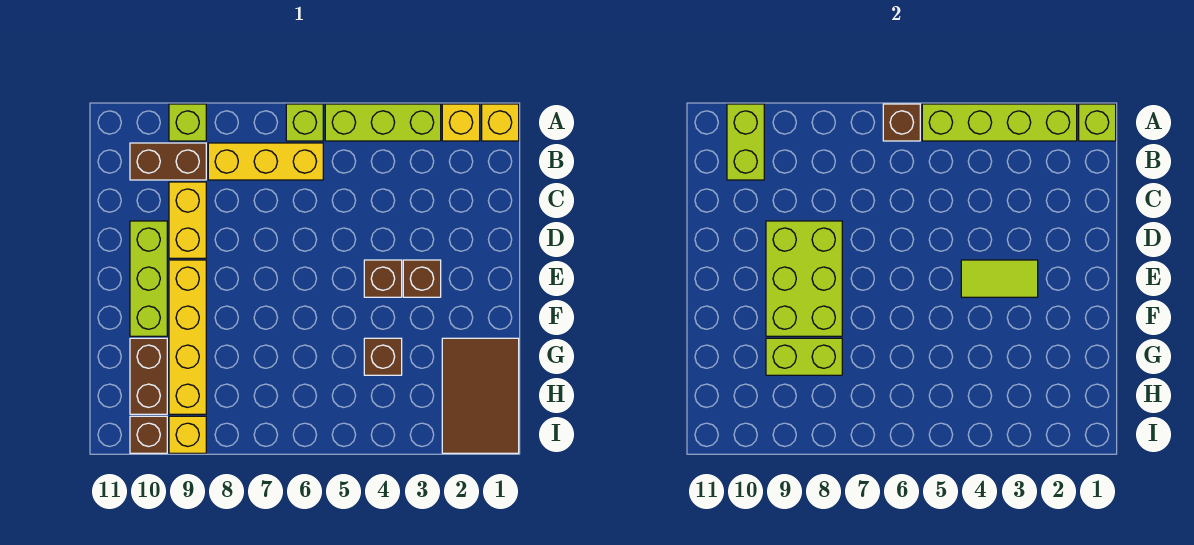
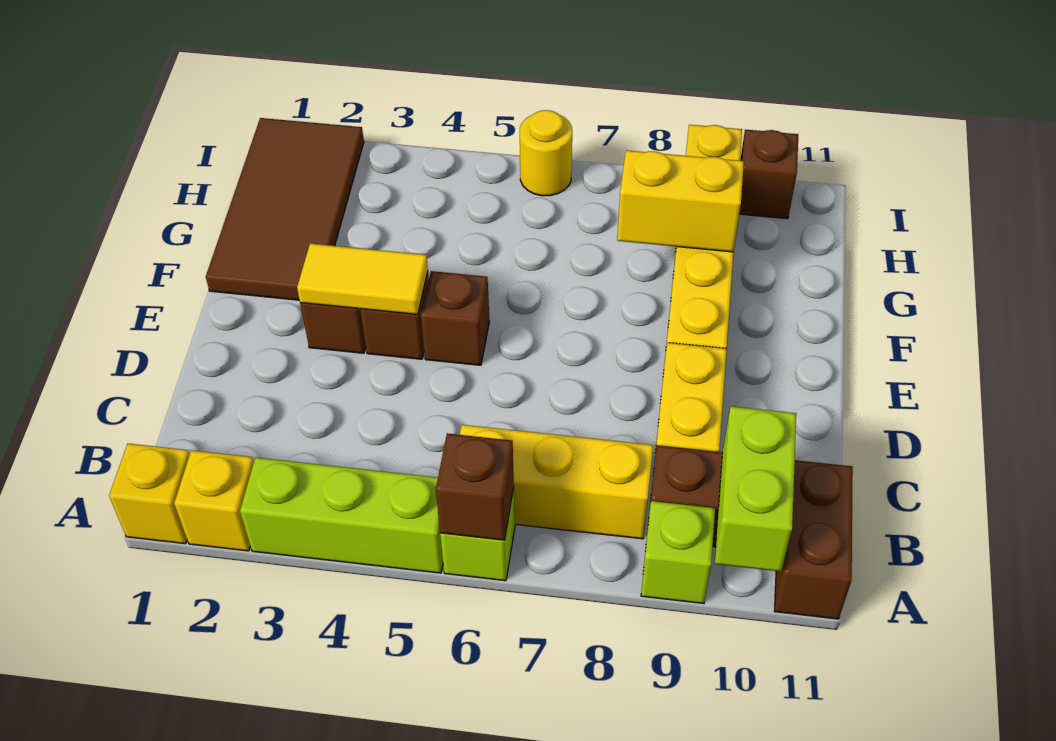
lime brick A1 level 2 -> none
lime brick A2:A5 level 2 -> none
lime brick D8:F9 level 2 -> none
lime brick D10:F10 level 1 -> none
lime tile E3:E4 level 2 -> yellow tile E3:E4 level 2
brown tile G1:I2 level 1 -> brown tile F1:I2 level 1
brown brick G4 level 1 -> brown brick E5 level 1
lime brick G8:G9 level 2 -> yellow brick G8:G9 level 2
brown brick G10:H10 level 1 -> brown brick A11:B11 level 1
none -> yellow round brick I6 level 1

